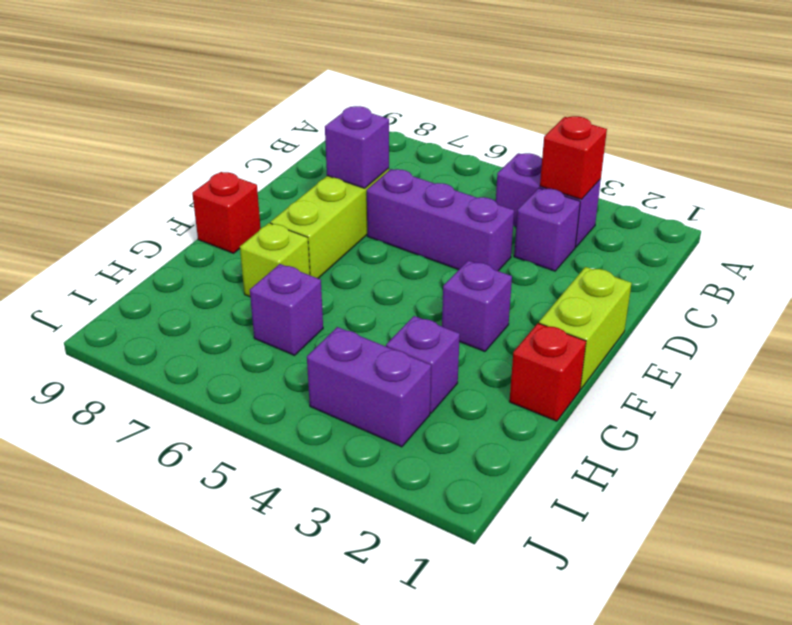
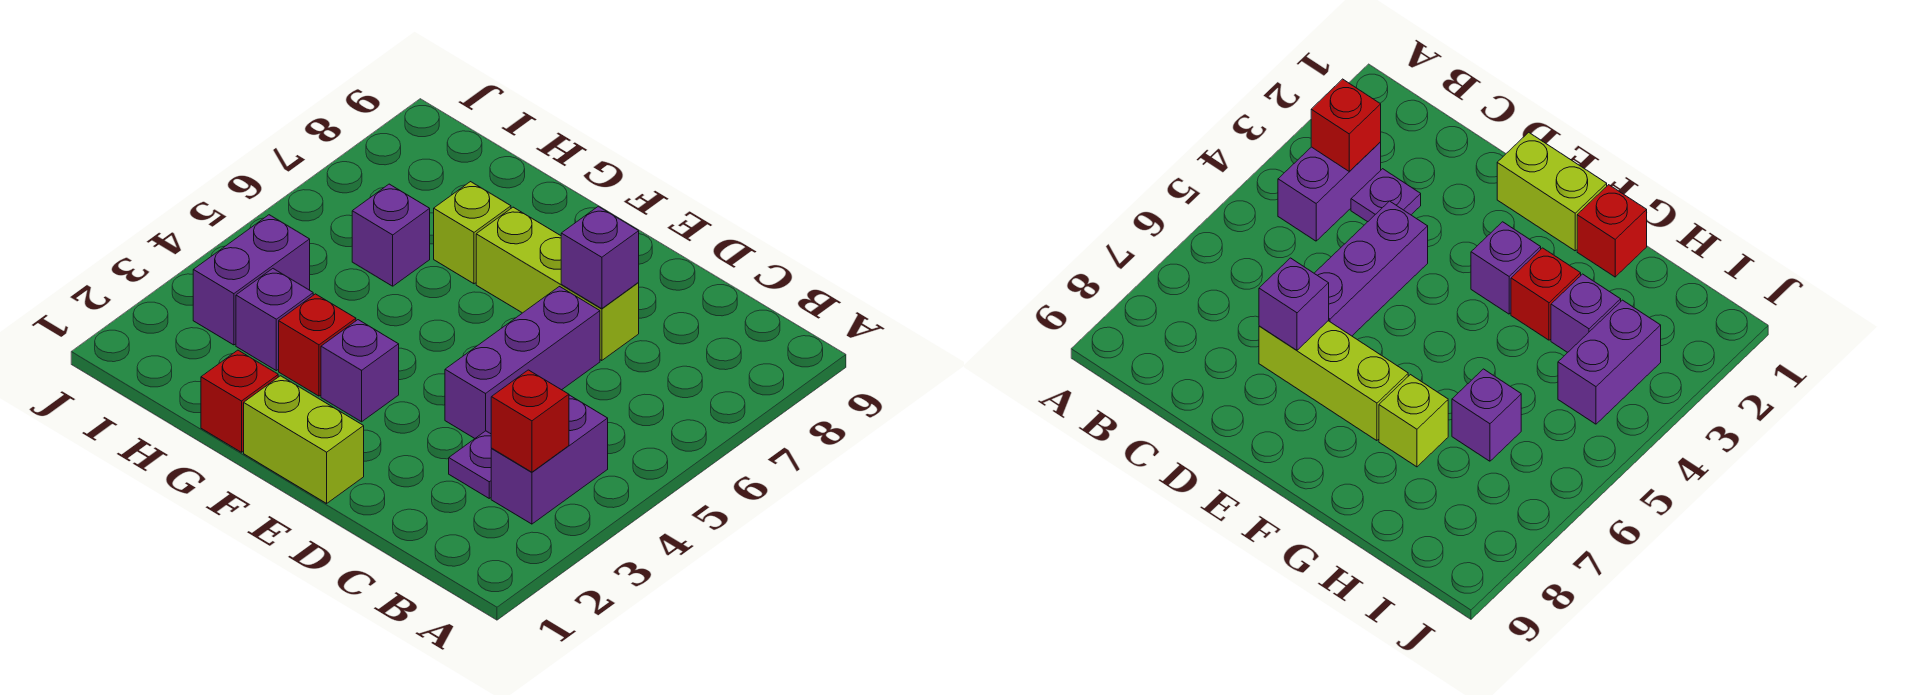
purple brick C3 level 1 -> purple plate C3 level 1
red brick F9 level 1 -> red brick G3 level 1

